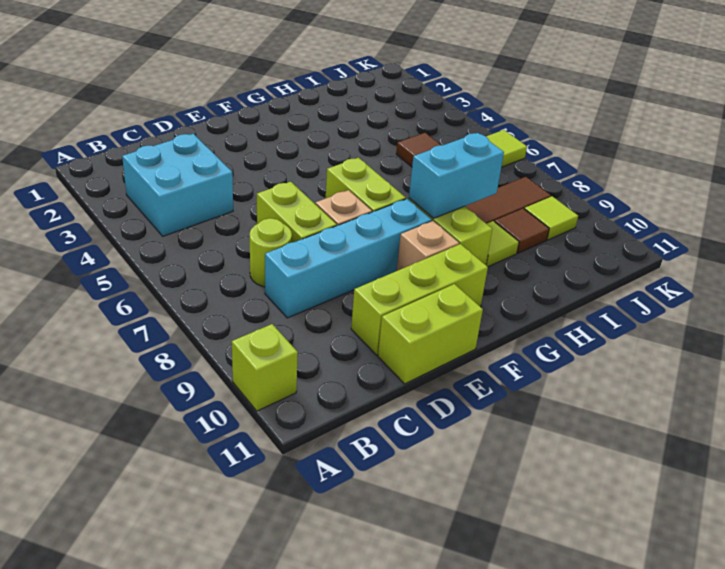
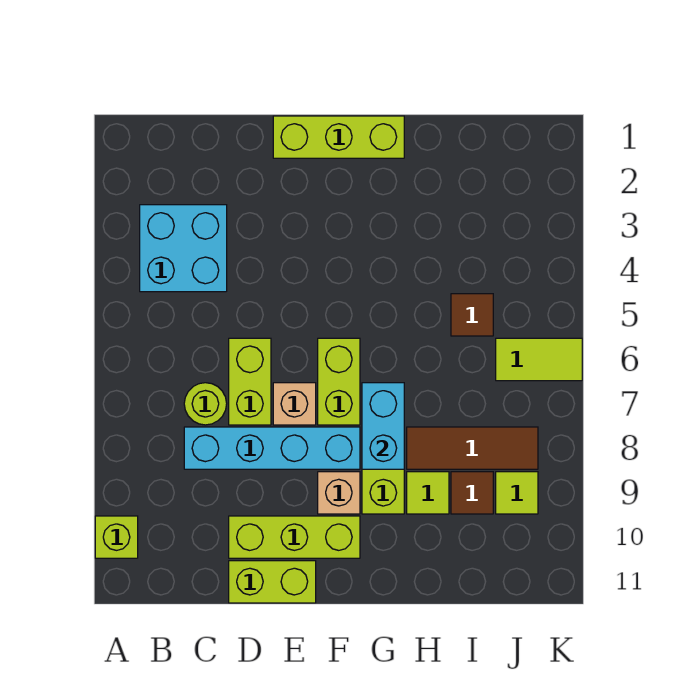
none -> lime brick E1:G1 level 1
cyan brick G8:H8 level 2 -> cyan brick G7:G8 level 2

